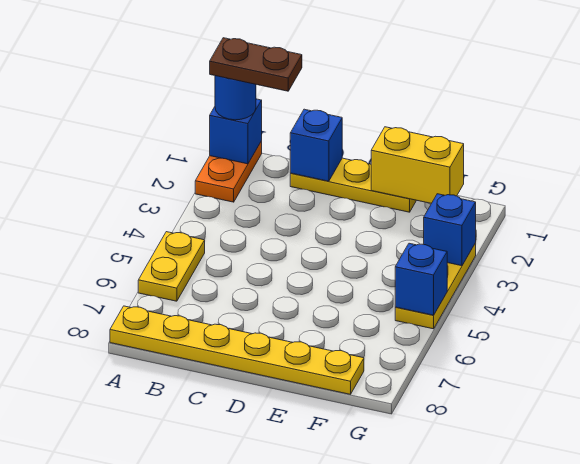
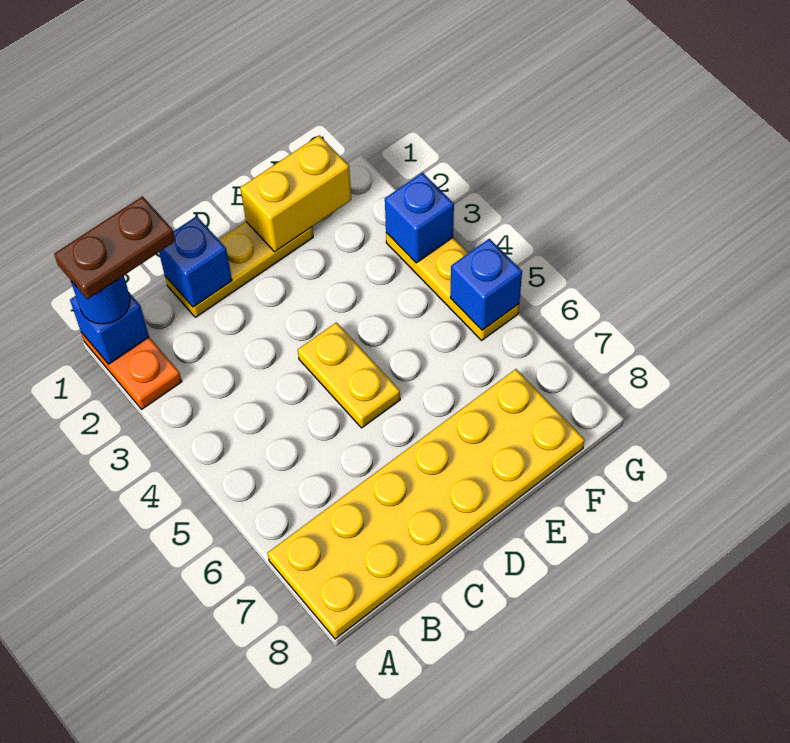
yellow plate A5:A6 level 1 -> yellow plate D4:D5 level 1
yellow plate A8:F8 level 1 -> yellow plate A7:F8 level 1

